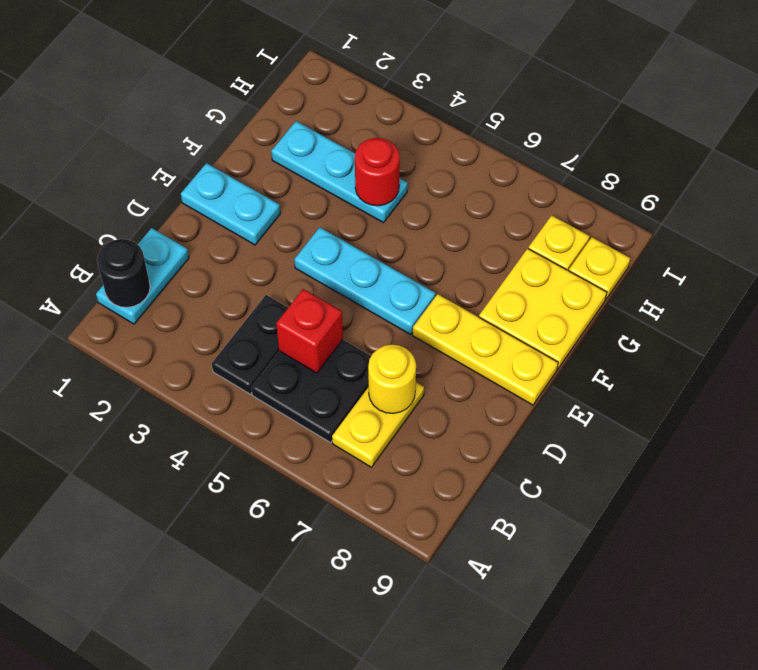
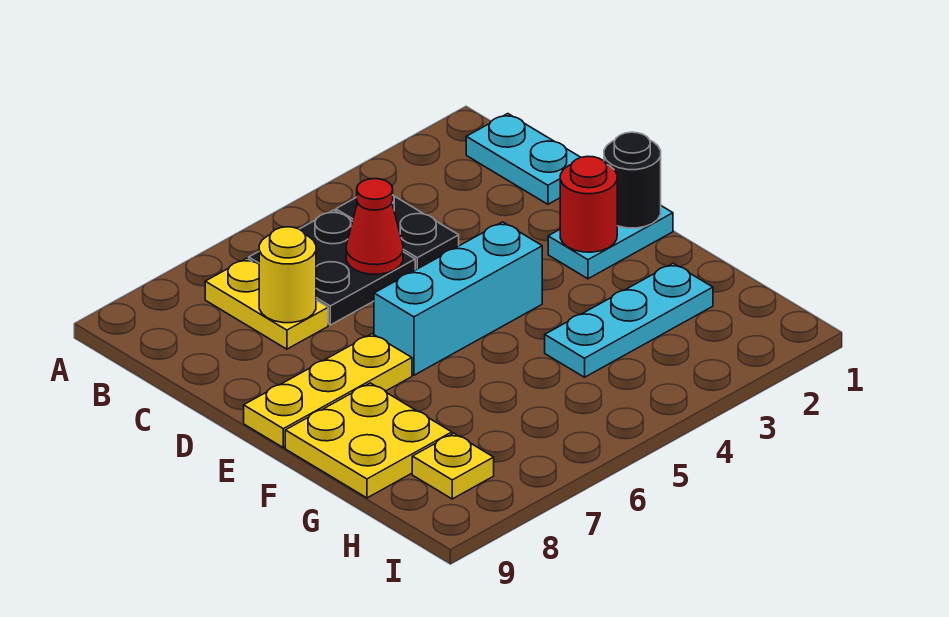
black round brick B1 level 2 -> black round brick E1 level 2
red brick C5 level 2 -> red cone C5 level 2
cyan plate E4:E6 level 1 -> cyan brick E4:E6 level 1
red round brick G4 level 2 -> red round brick E2 level 2
yellow plate H9 level 1 -> none

